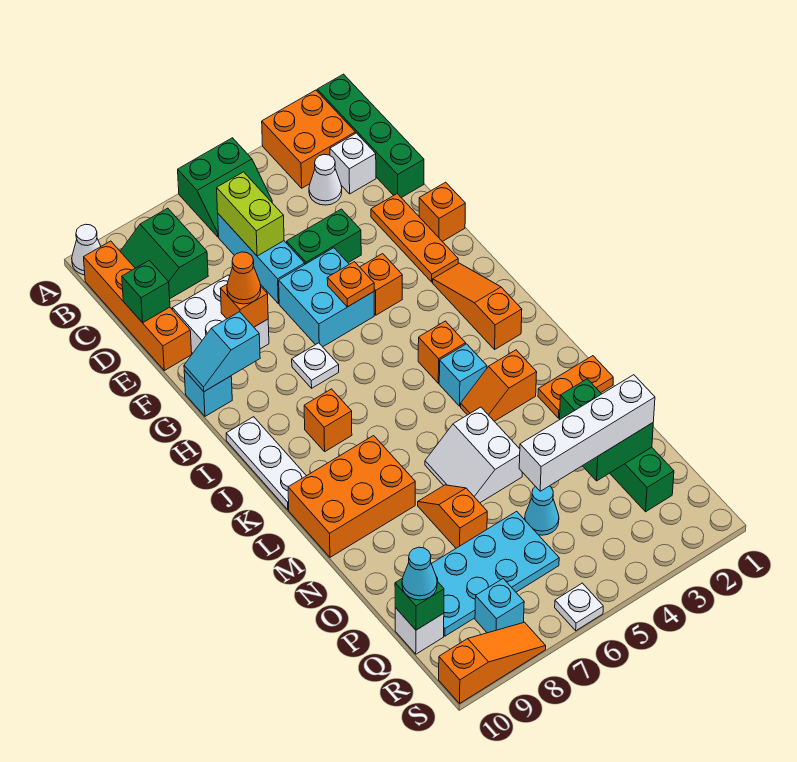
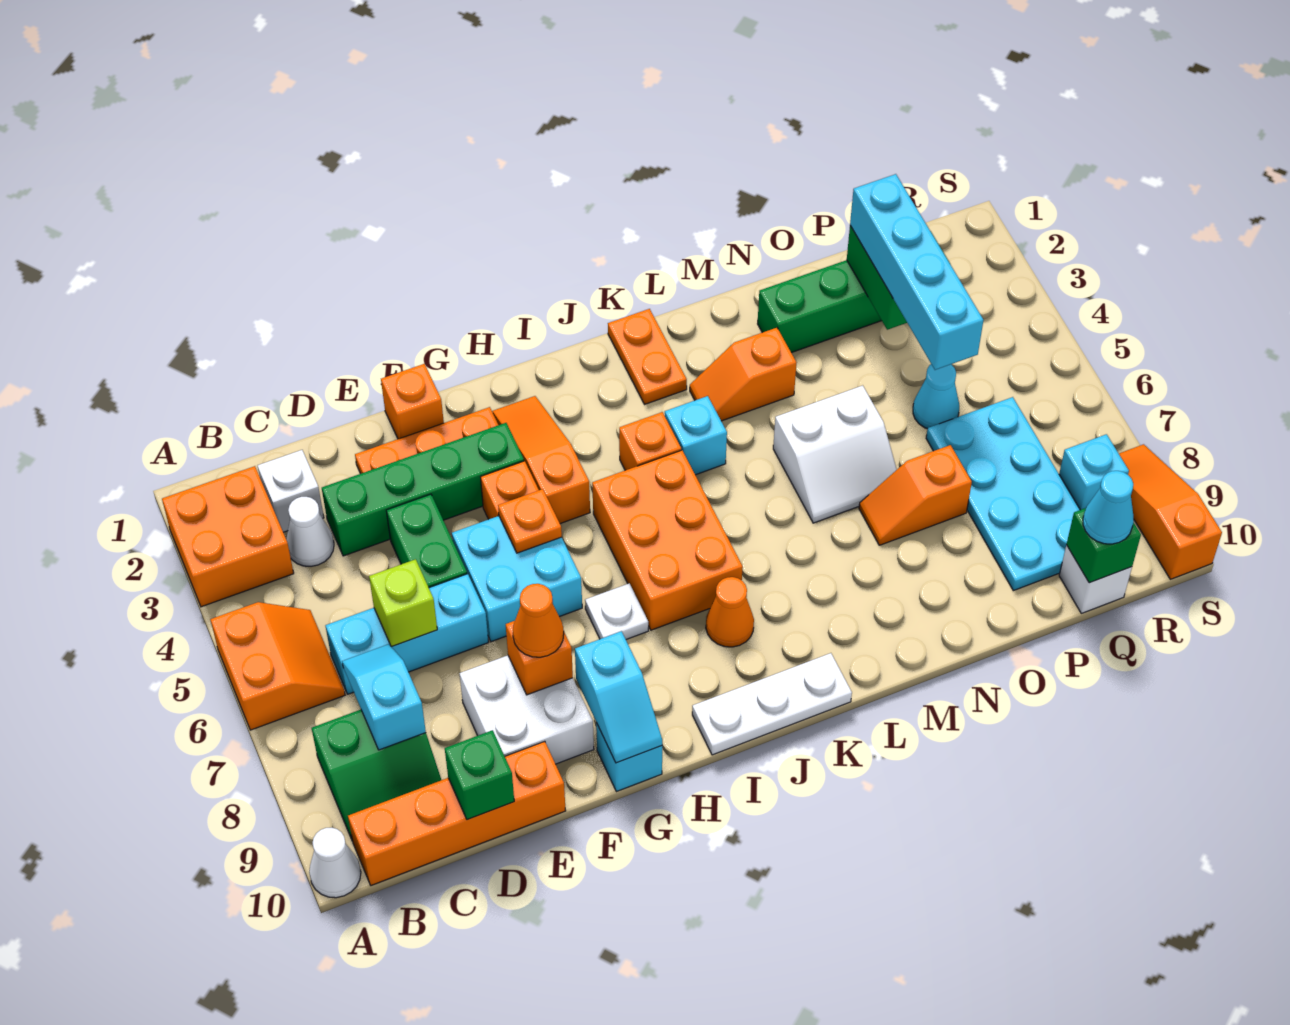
green brick A1:D1 level 1 -> green brick D3:G3 level 1
green slope A5:B6 level 1 top A -> orange slope A5:B6 level 1 top A
lime brick C6:D6 level 2 -> lime brick D6 level 2
none -> cyan slope C7:C8 level 2 top 8
orange slope H2:J2 level 1 top J -> orange slope H2:H4 level 1 top 4
orange brick J8 level 1 -> orange cone J8 level 1
orange slope L3:L4 level 1 top 3 -> orange slope L3:M3 level 1 top M
orange brick L8:M10 level 1 -> orange brick I5:J7 level 1
orange plate M1:M2 level 1 -> orange plate K1:K2 level 1
white brick P2:P5 level 3 -> cyan brick P2:P5 level 3
white plate S6 level 1 -> none

